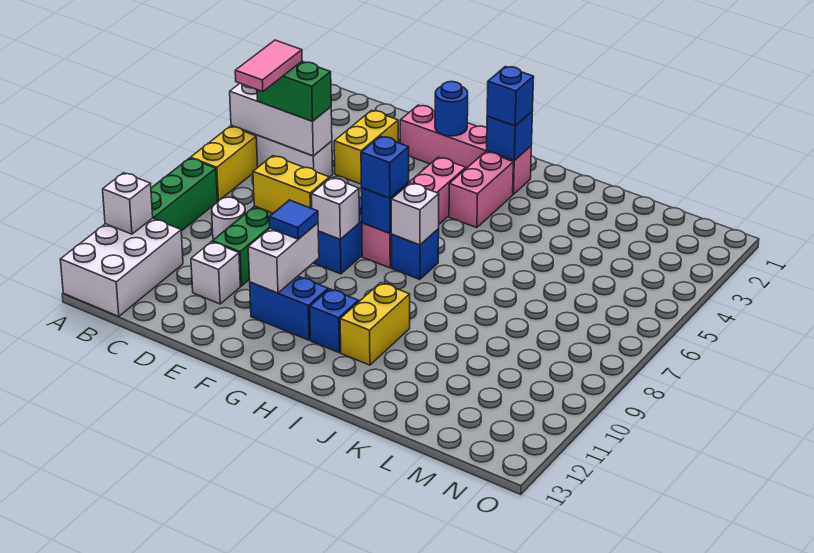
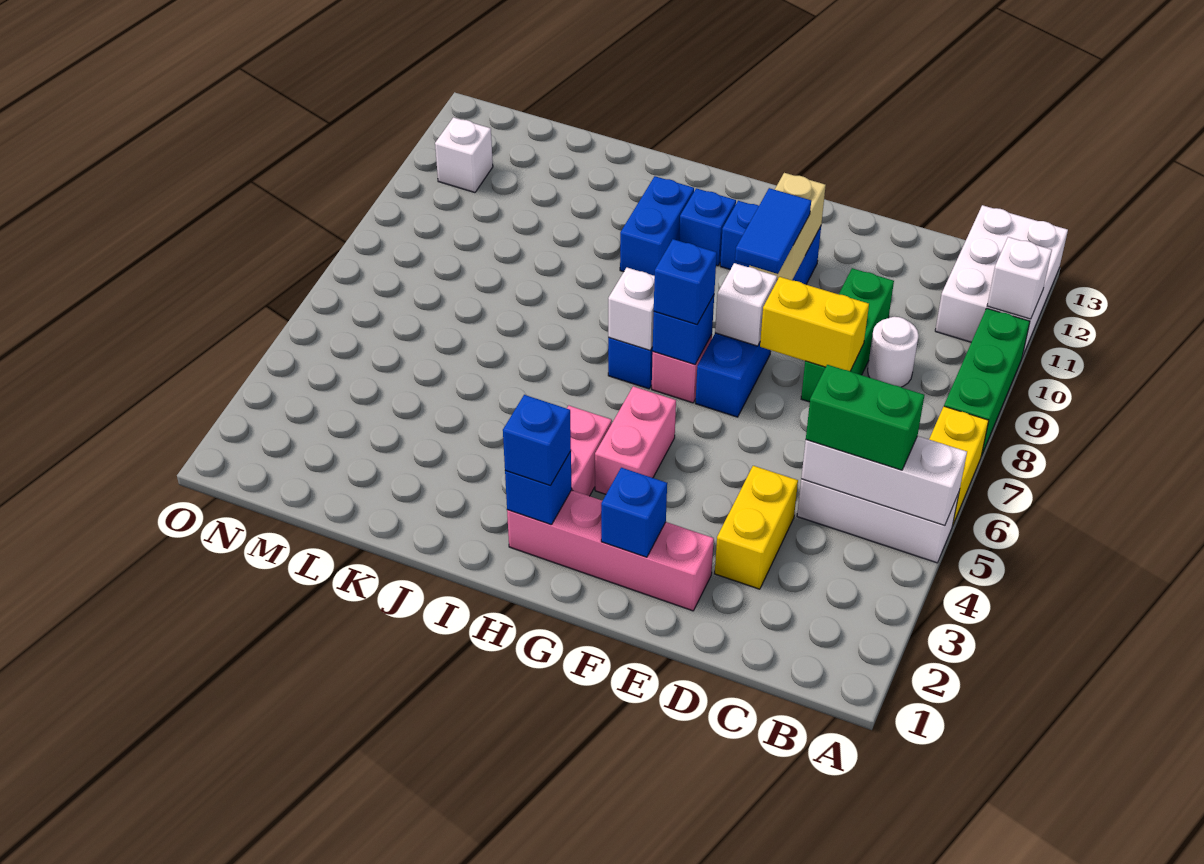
pink tile B5:B6 level 4 -> none
white brick D11 level 1 -> white brick N11 level 1
blue round brick F2 level 2 -> blue brick F2 level 2
white brick F10:F11 level 2 -> tan brick F10:F11 level 2
blue tile F10 level 3 -> blue tile F9:F10 level 3
yellow brick I10:I11 level 1 -> blue brick I10:I11 level 1

